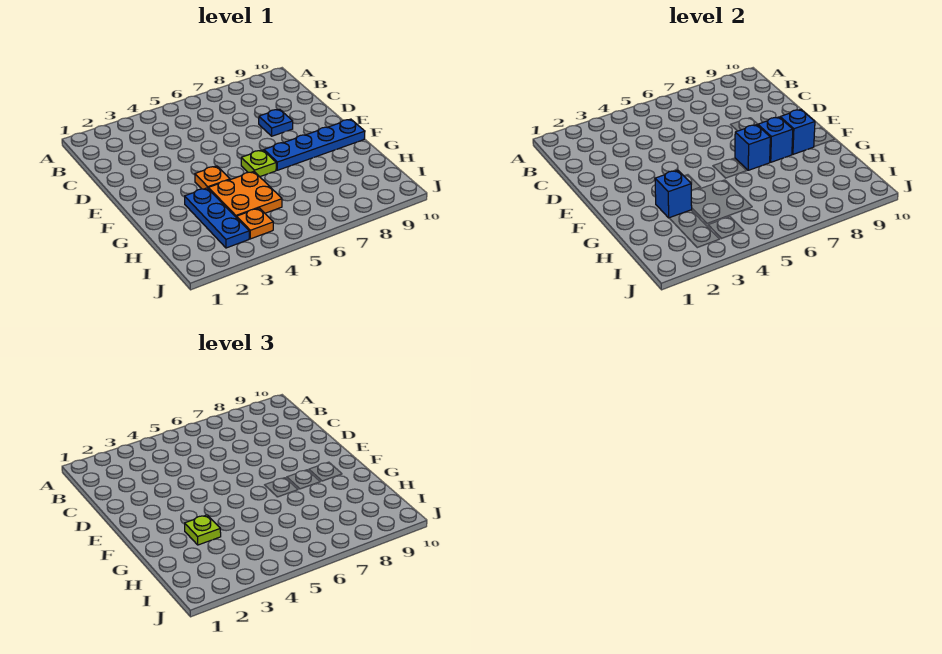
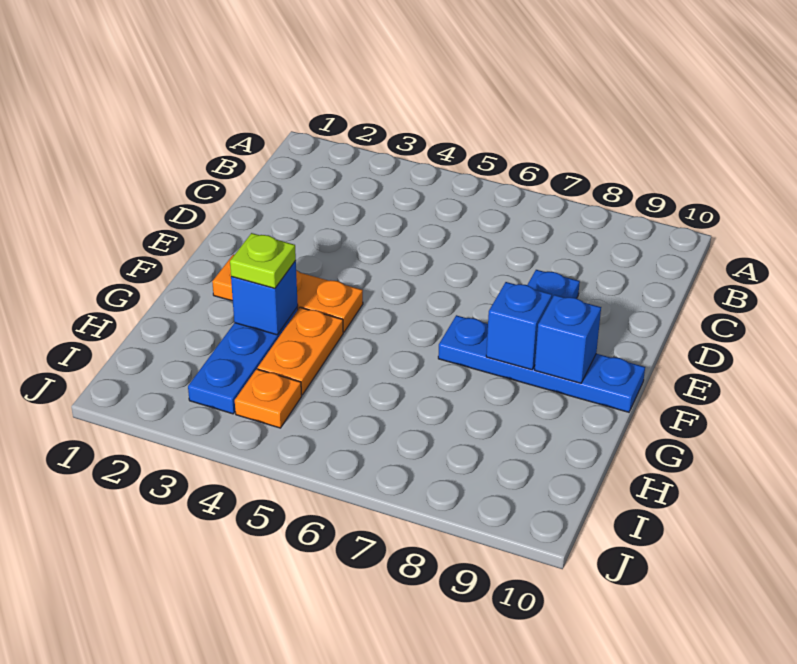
orange plate F4 level 1 -> orange plate F2:F4 level 1
lime plate F6 level 1 -> none
blue brick F7 level 2 -> none
orange plate G4:H5 level 1 -> orange plate G4:H4 level 1

